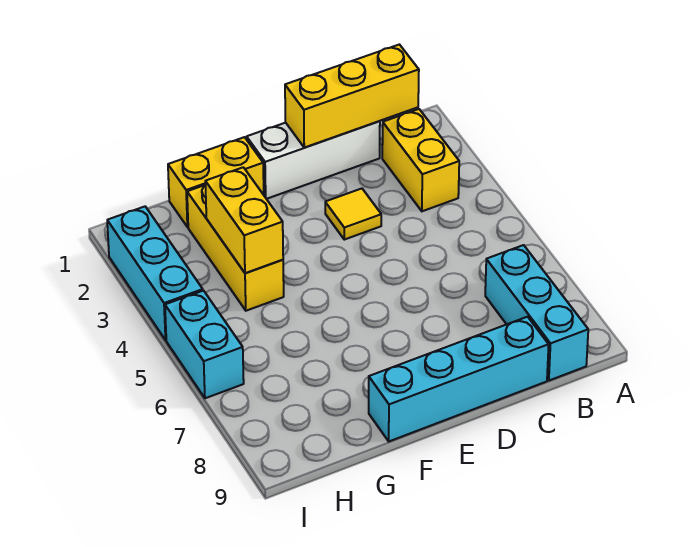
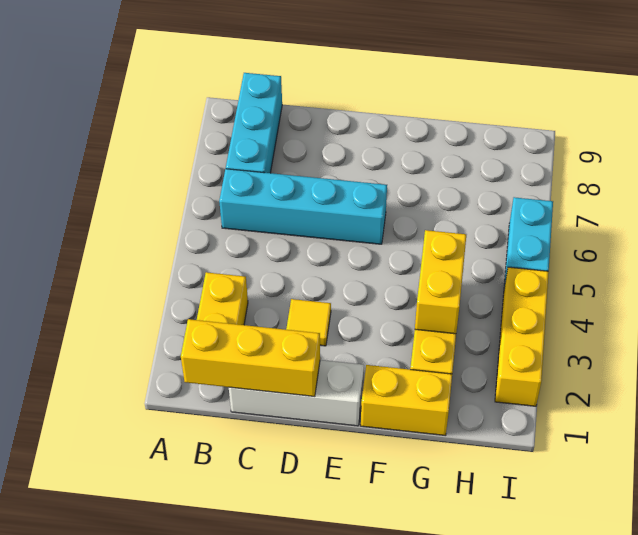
cyan brick C9:F9 level 1 -> cyan brick B6:E6 level 1
cyan brick I2:I4 level 1 -> yellow brick I2:I4 level 1

